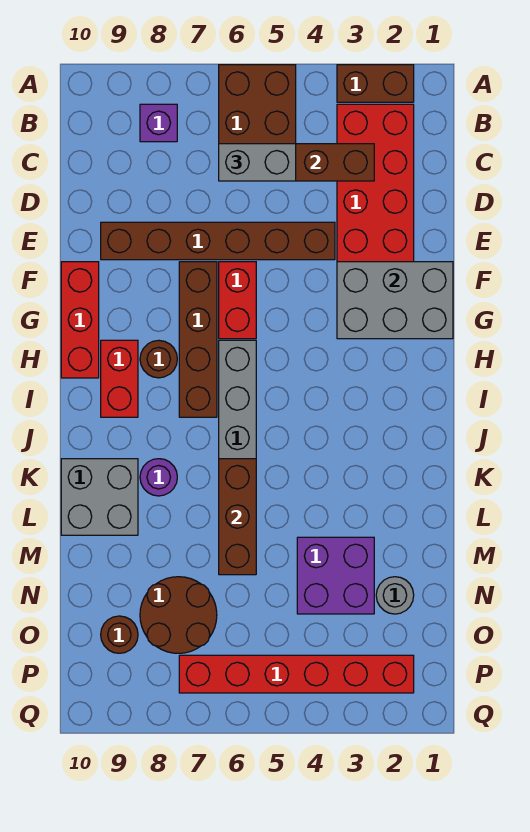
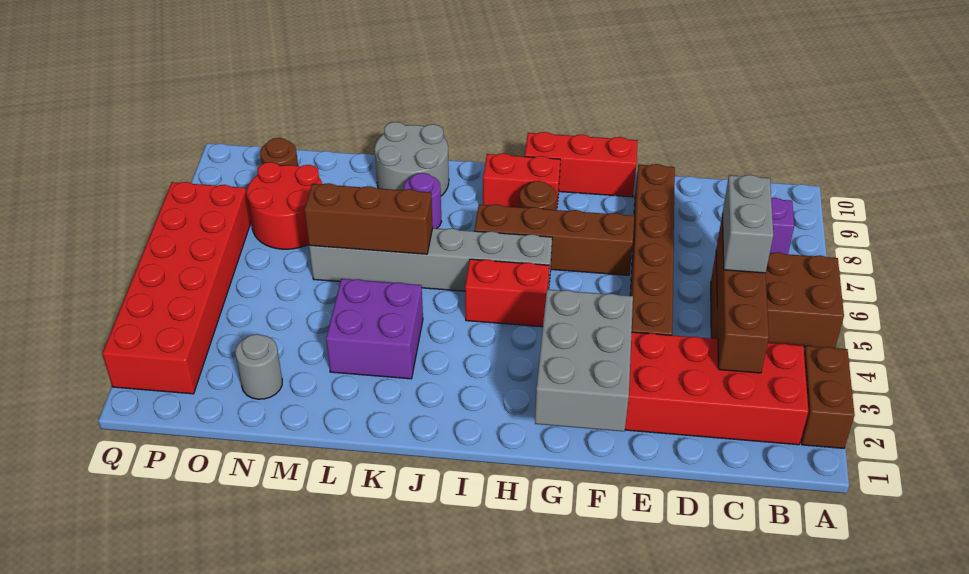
red brick F6:G6 level 1 -> red brick H5:I5 level 1
grey brick K9:L10 level 1 -> grey round brick K9:L10 level 1
purple brick M3:N4 level 1 -> purple brick K3:L4 level 1
brown round brick N7:O8 level 1 -> red round brick N7:O8 level 1
red brick P2:P7 level 1 -> red brick P2:Q7 level 1

